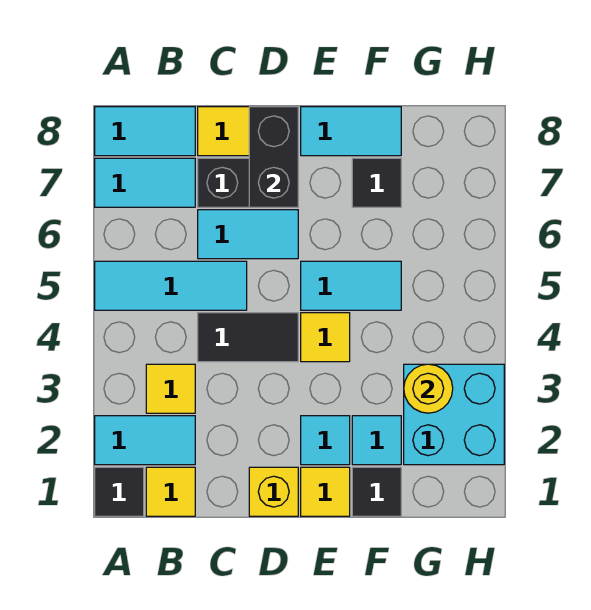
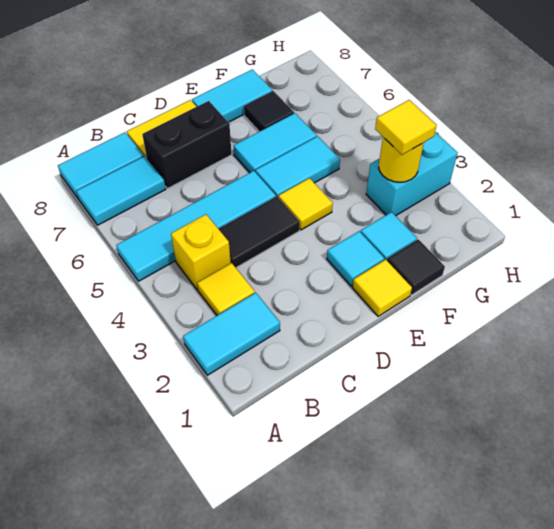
black tile A1 level 1 -> none
cyan tile A5:C5 level 1 -> cyan tile A5:D5 level 1
yellow tile B1 level 1 -> yellow tile G3 level 3
cyan tile C6:D6 level 1 -> cyan tile E6:F6 level 1
yellow brick D1 level 1 -> yellow brick B4 level 1
black brick D7:D8 level 2 -> none
cyan brick G2:H3 level 1 -> cyan brick G3:H3 level 1

